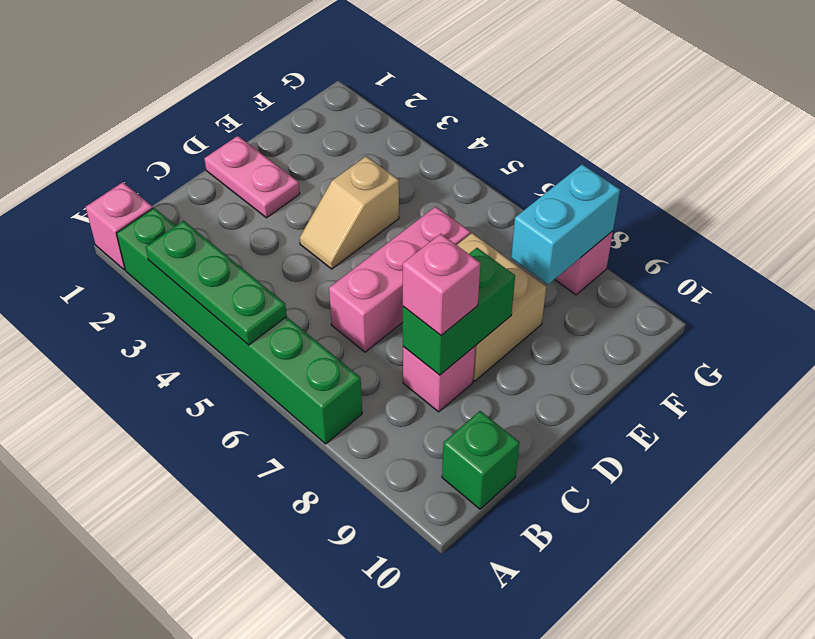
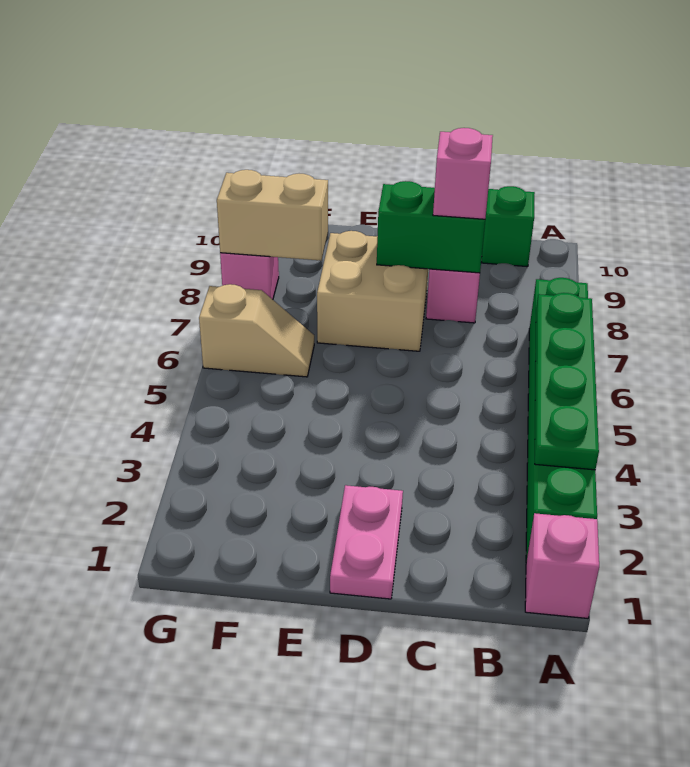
green plate A3:A5 level 2 -> green plate A3:A6 level 2
pink brick C6:E6 level 1 -> none
tan slope D4:E4 level 1 top E -> tan slope F6:G6 level 1 top G
cyan brick F8:G8 level 2 -> tan brick F8:G8 level 2

